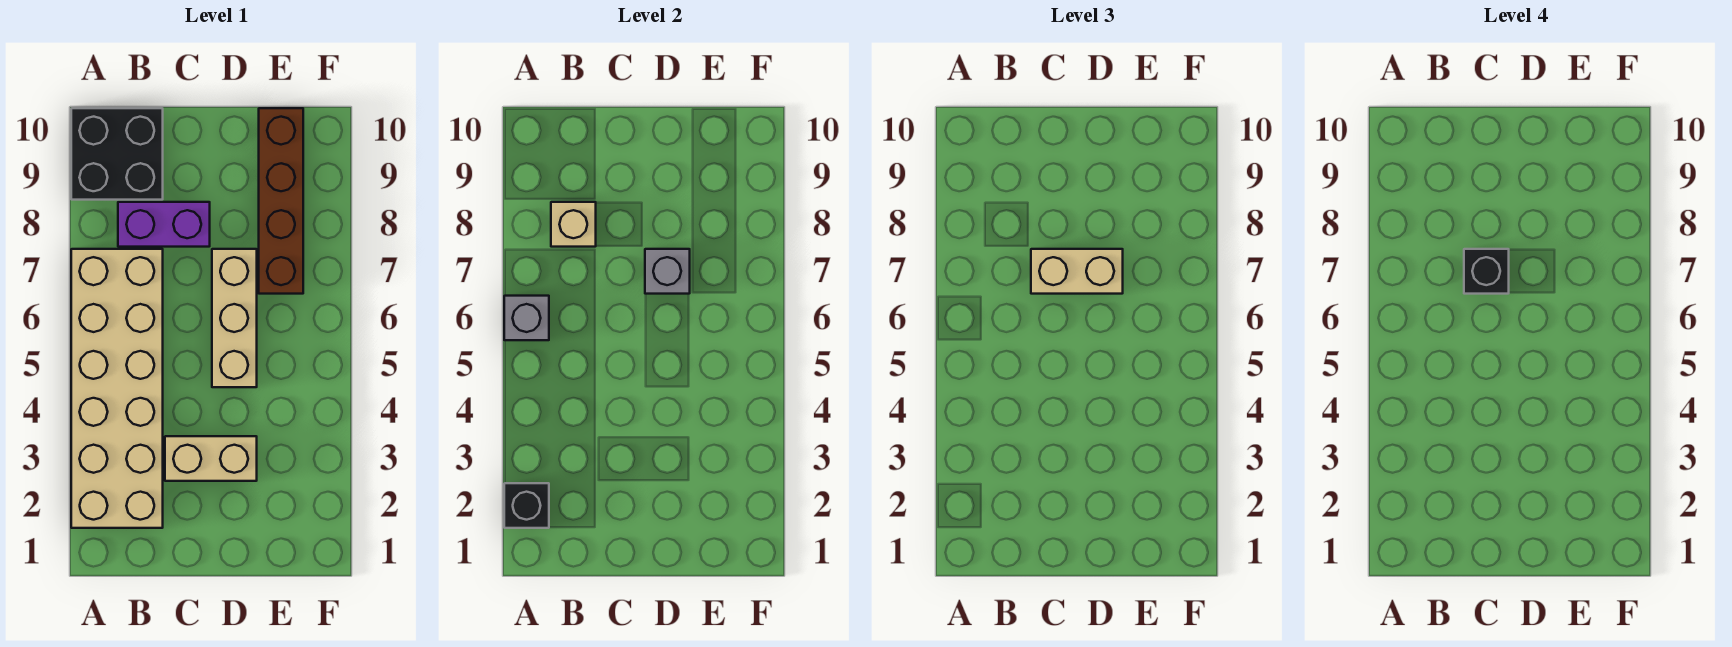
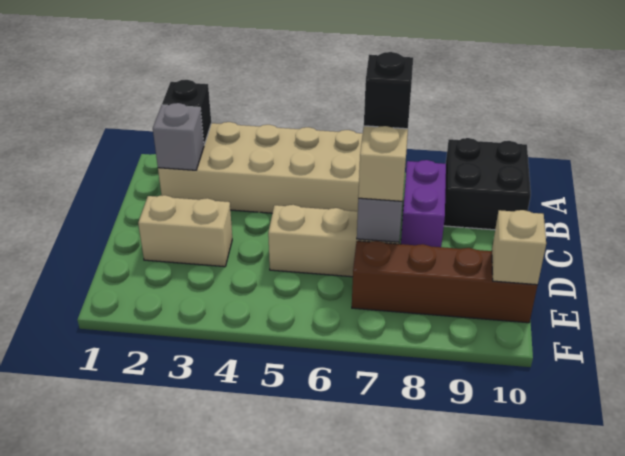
grey brick A6 level 2 -> grey brick B2 level 2
tan brick B8 level 2 -> tan brick E10 level 2
tan brick C3:D3 level 1 -> tan brick D2:D3 level 1

